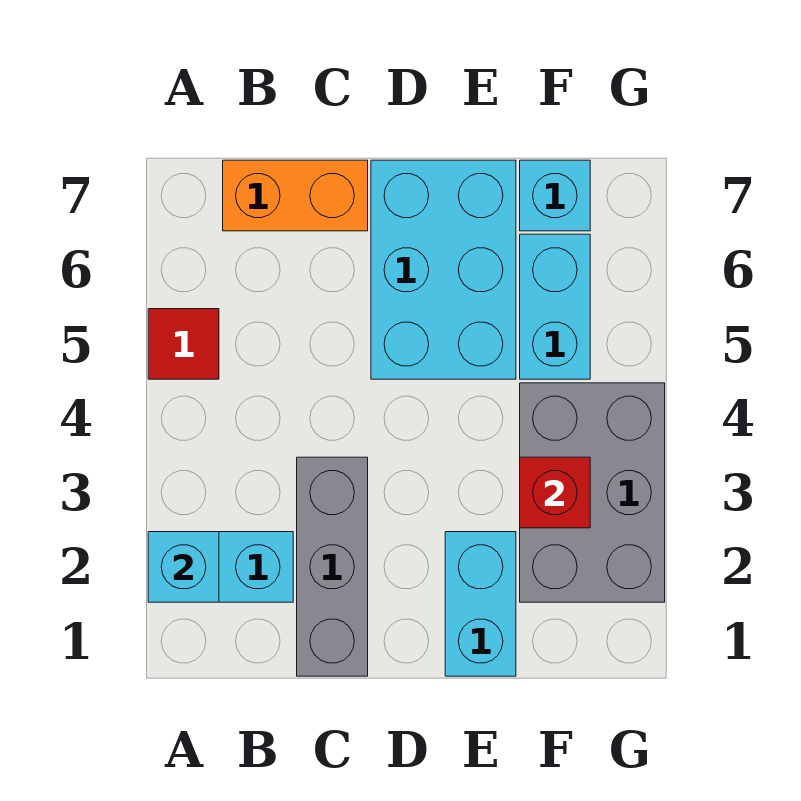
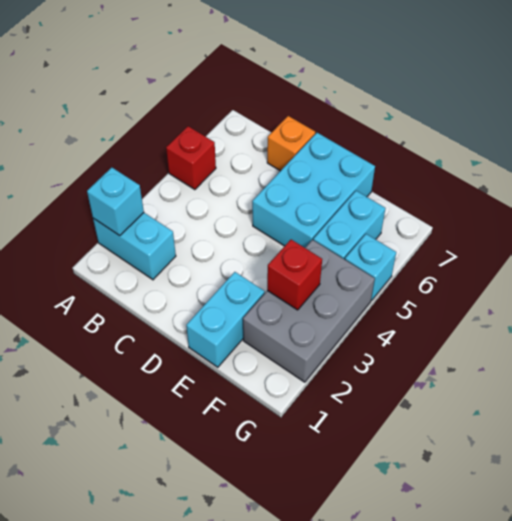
red tile A5 level 1 -> red brick A5 level 1
orange brick B7:C7 level 1 -> orange brick C7 level 1
grey brick C1:C3 level 1 -> none
cyan brick F7 level 1 -> cyan brick G5 level 1

